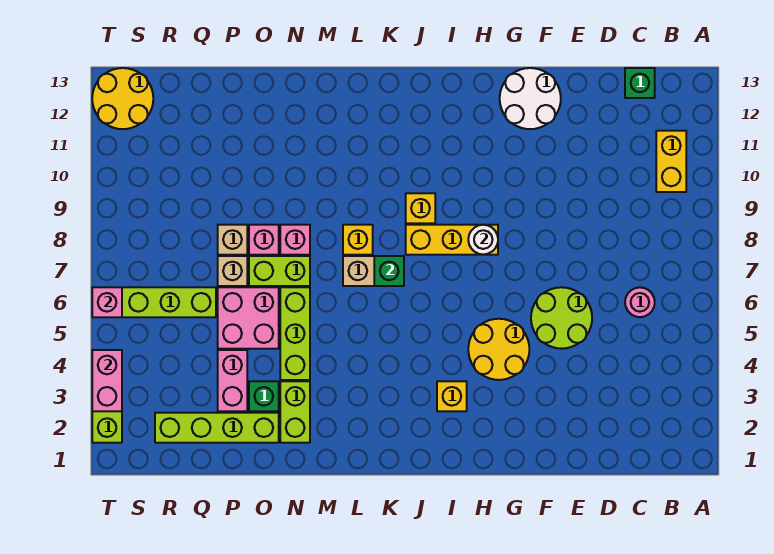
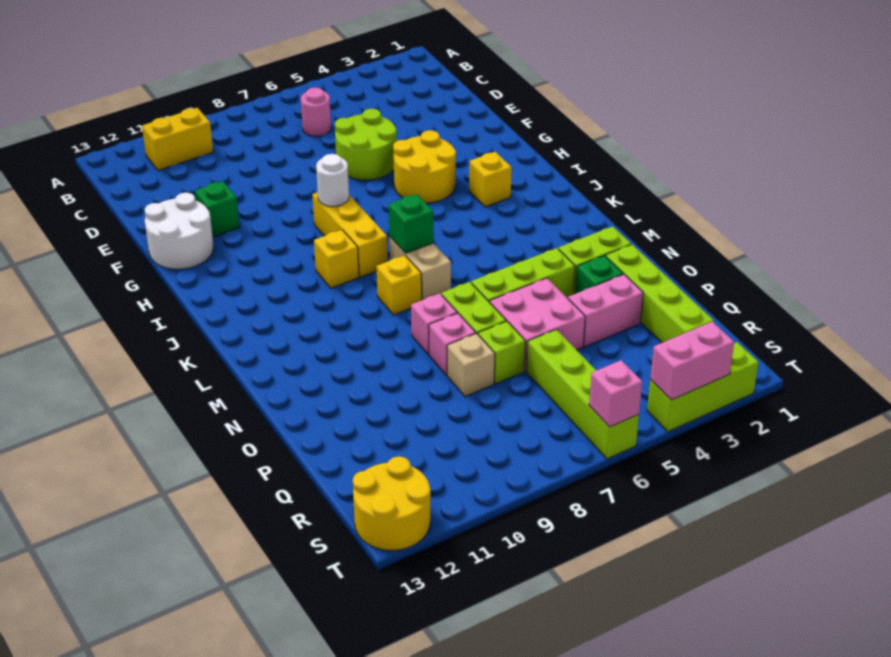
green brick C13 level 1 -> green brick F11 level 1
tan brick P7 level 1 -> lime brick P7 level 1

